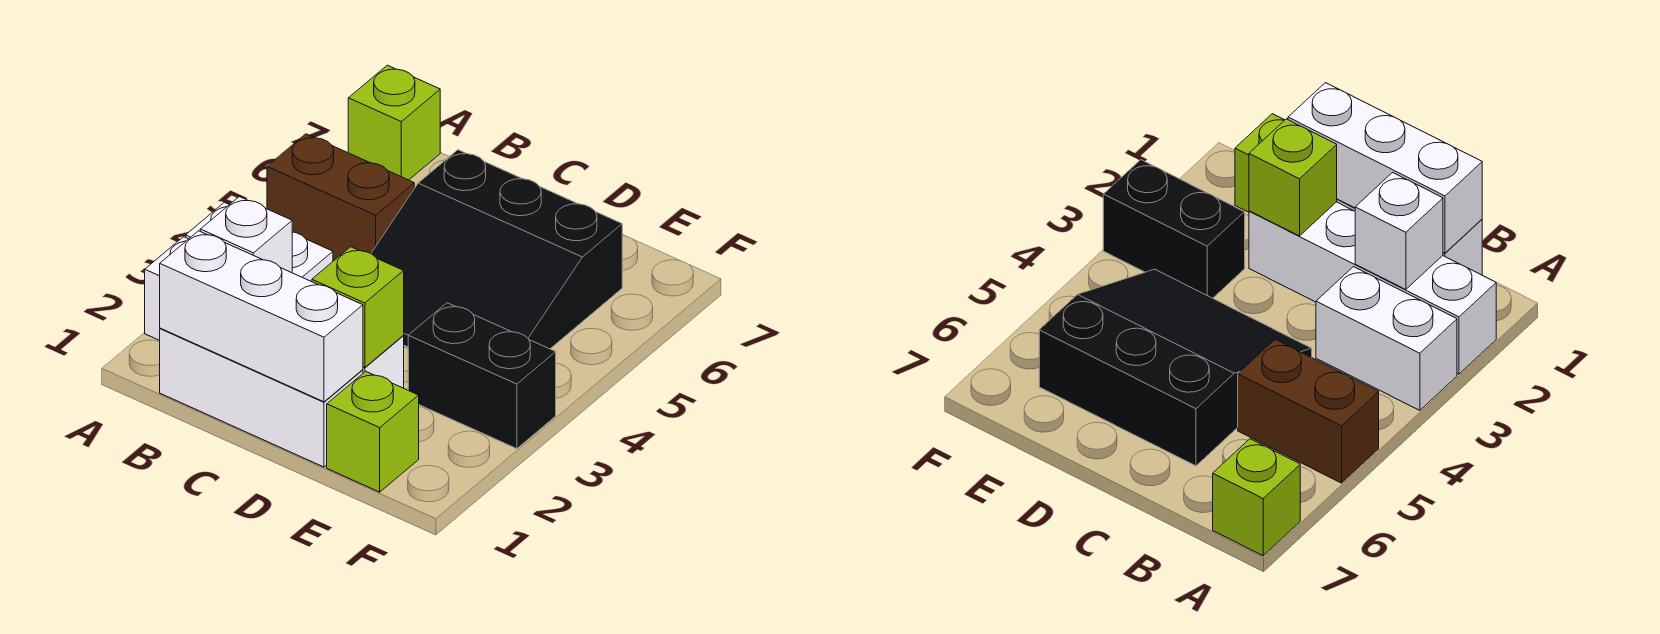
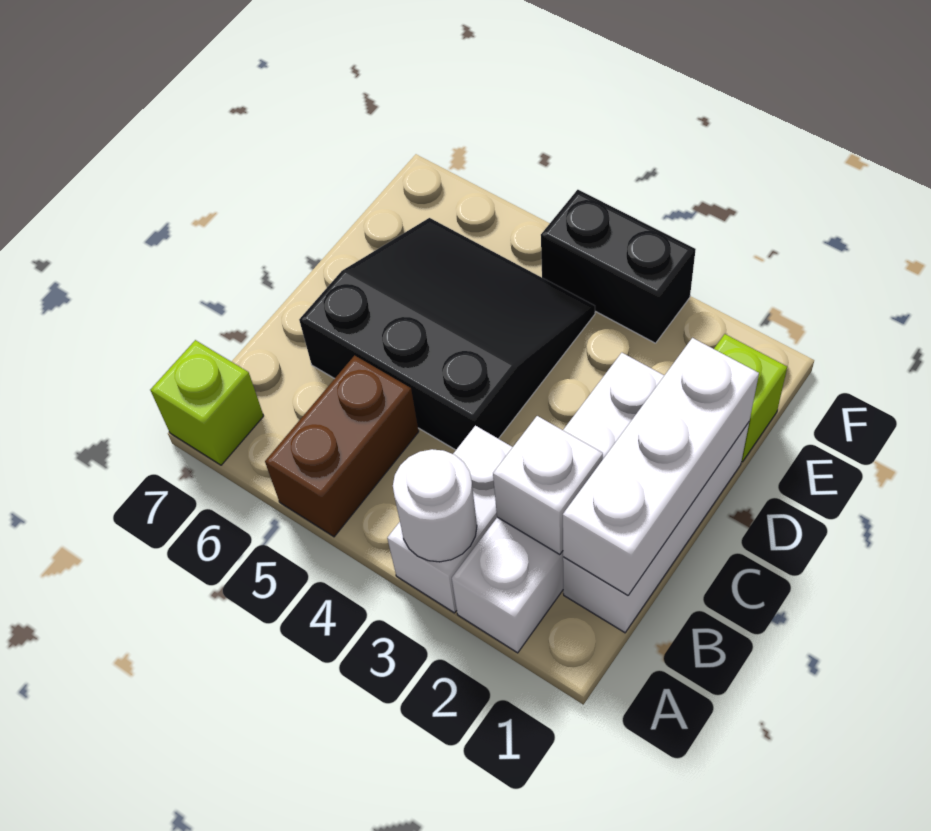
none -> white round brick A3 level 2
black slope C4:E6 level 1 top 6 -> black slope C4:E6 level 1 top C
lime brick D2 level 2 -> none
black brick E3:F3 level 1 -> black brick F3:F4 level 1

